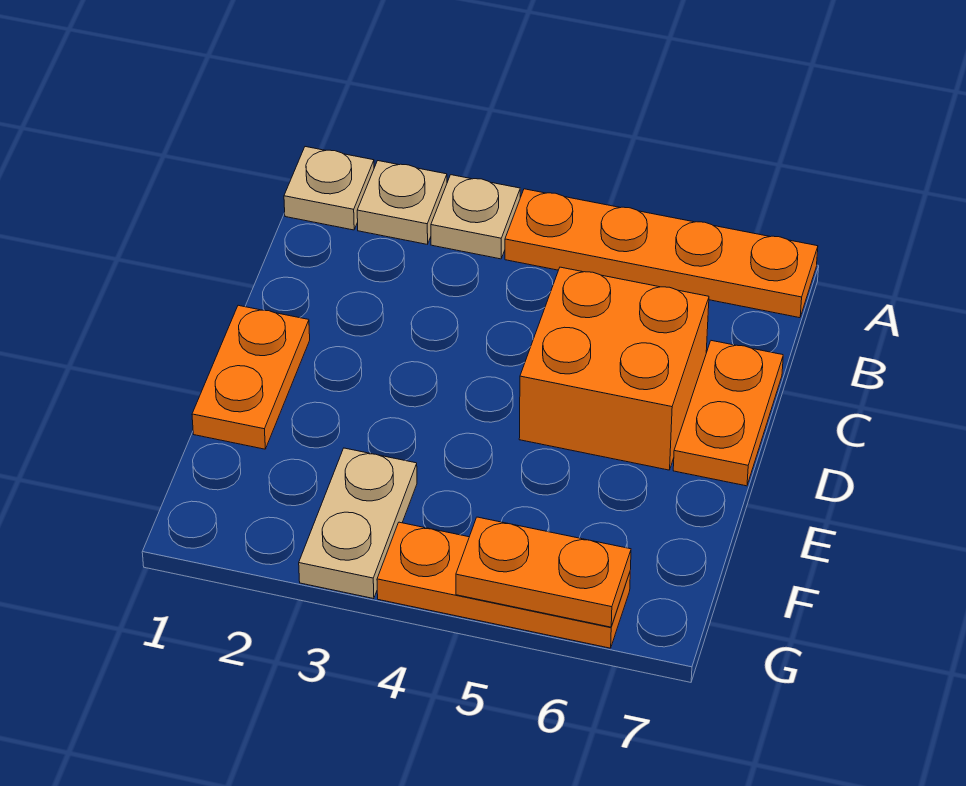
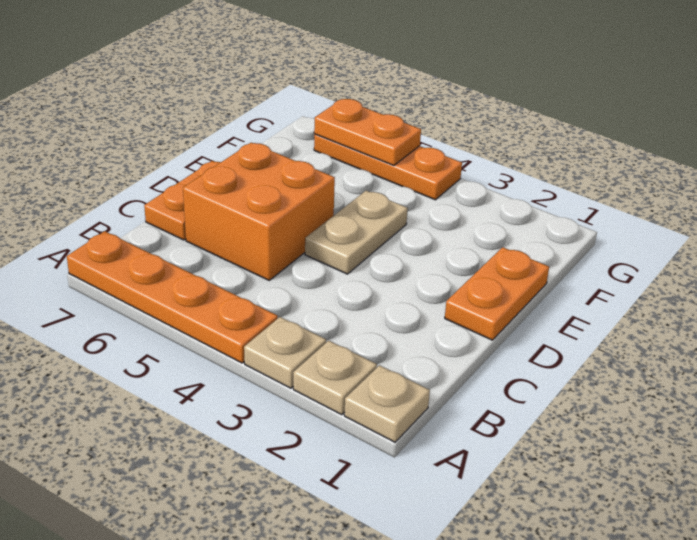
tan plate F3:G3 level 1 -> tan plate D4:E4 level 1

